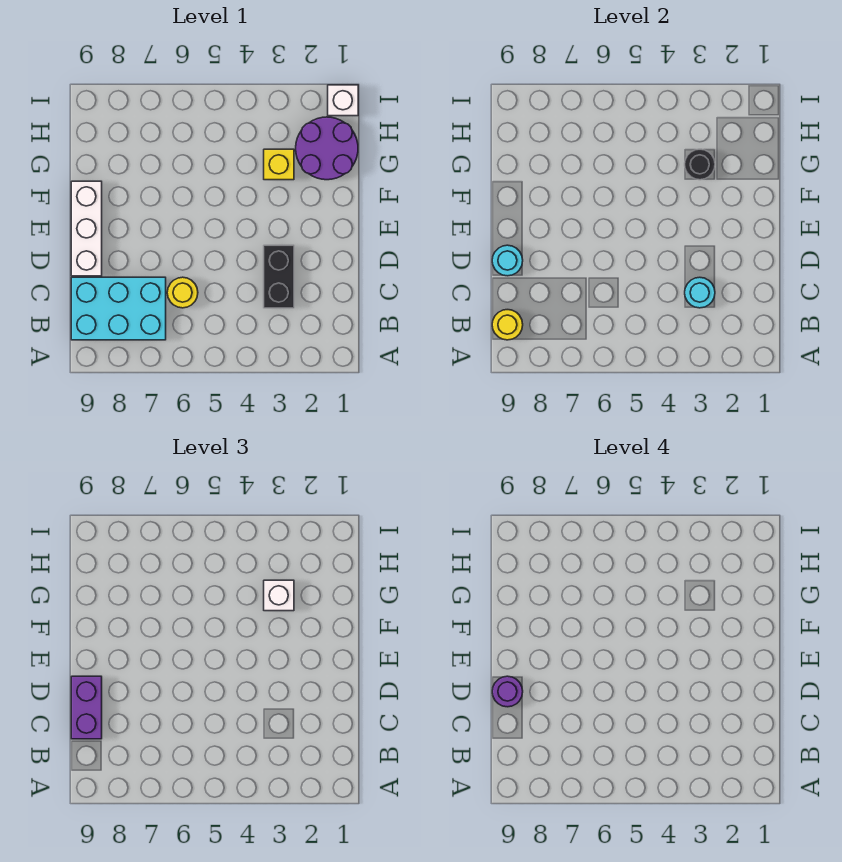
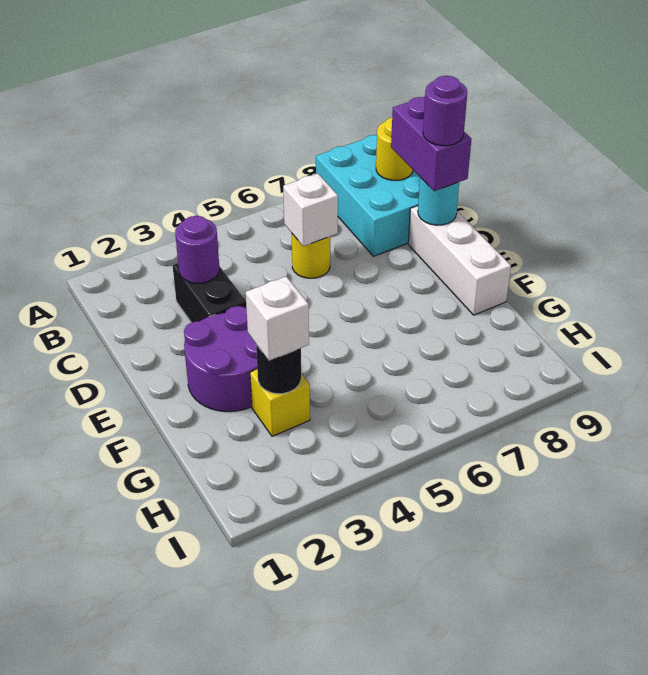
cyan brick B7:C9 level 1 -> cyan brick A8:C9 level 1
cyan round brick C3 level 2 -> purple round brick C3 level 2
purple round brick G1:H2 level 1 -> purple round brick E2:F3 level 1
white brick I1 level 1 -> white brick C6 level 2

